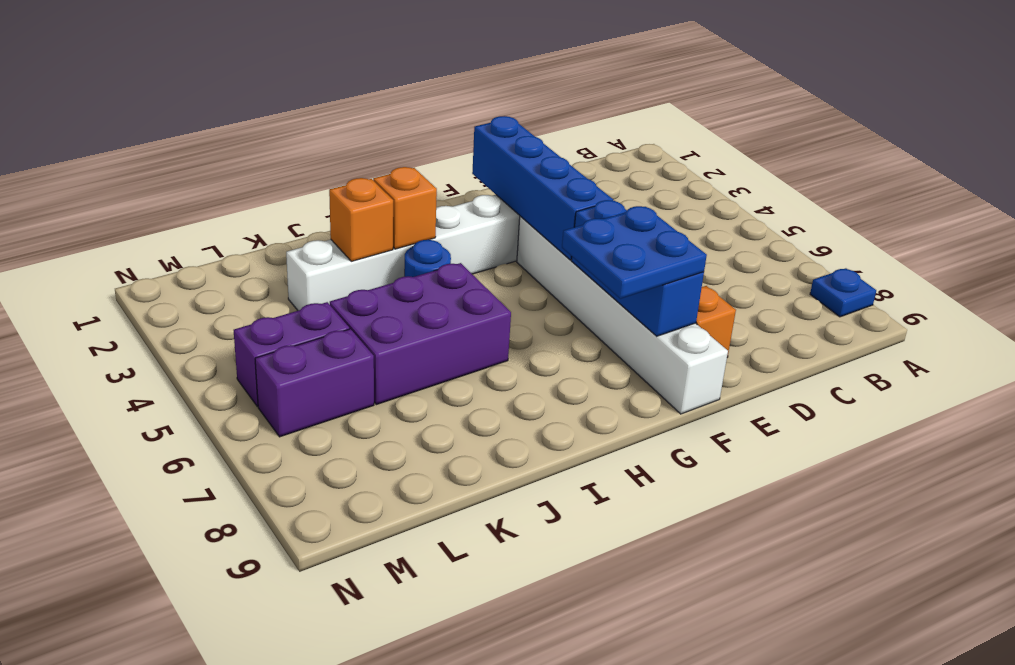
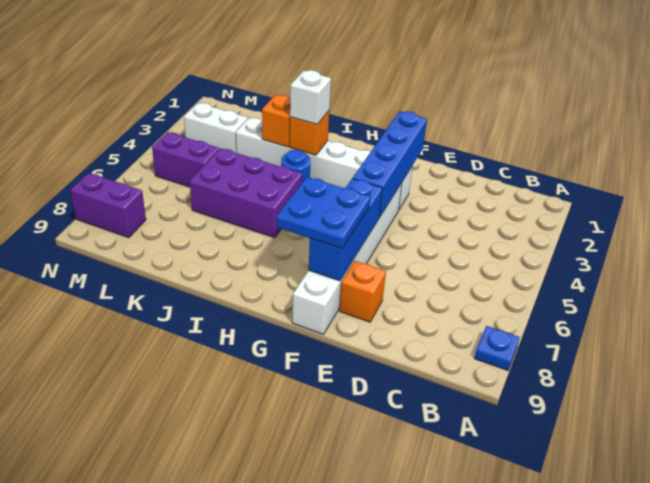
none -> white brick I3 level 3
none -> white brick L3:M3 level 1
purple brick L6:M6 level 1 -> purple brick M8:N8 level 1

